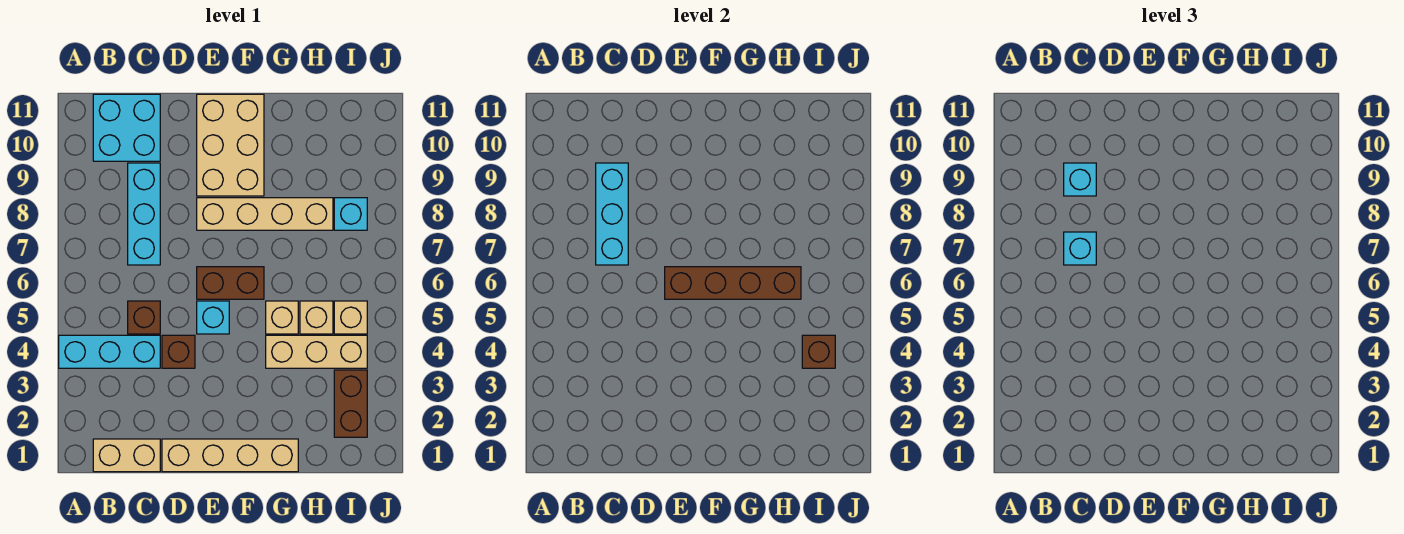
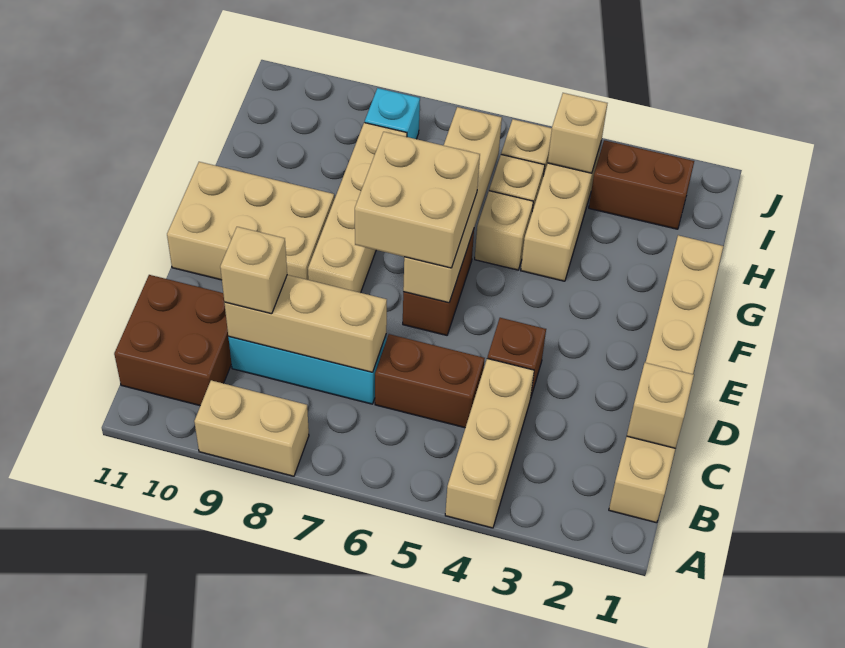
cyan brick A4:C4 level 1 -> tan brick A4:C4 level 1
none -> tan brick A8:A9 level 1
cyan brick B10:C11 level 1 -> brown brick B10:C11 level 1
none -> tan brick C1 level 2
brown brick C5 level 1 -> brown brick C5:C6 level 1
cyan brick C7:C9 level 2 -> tan brick C7:C9 level 2
cyan brick C7 level 3 -> none
cyan brick C9 level 3 -> tan brick C9 level 3
cyan brick E5 level 1 -> none
brown brick E6:H6 level 2 -> tan brick E6:H6 level 2
none -> tan brick E6:F7 level 3
brown brick I4 level 2 -> tan brick I4 level 2

